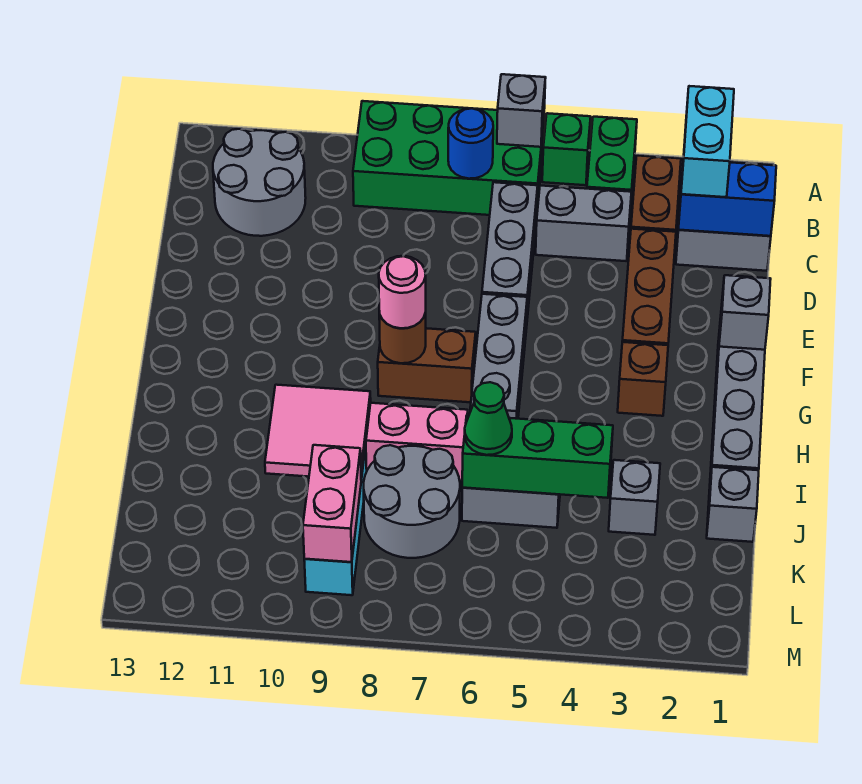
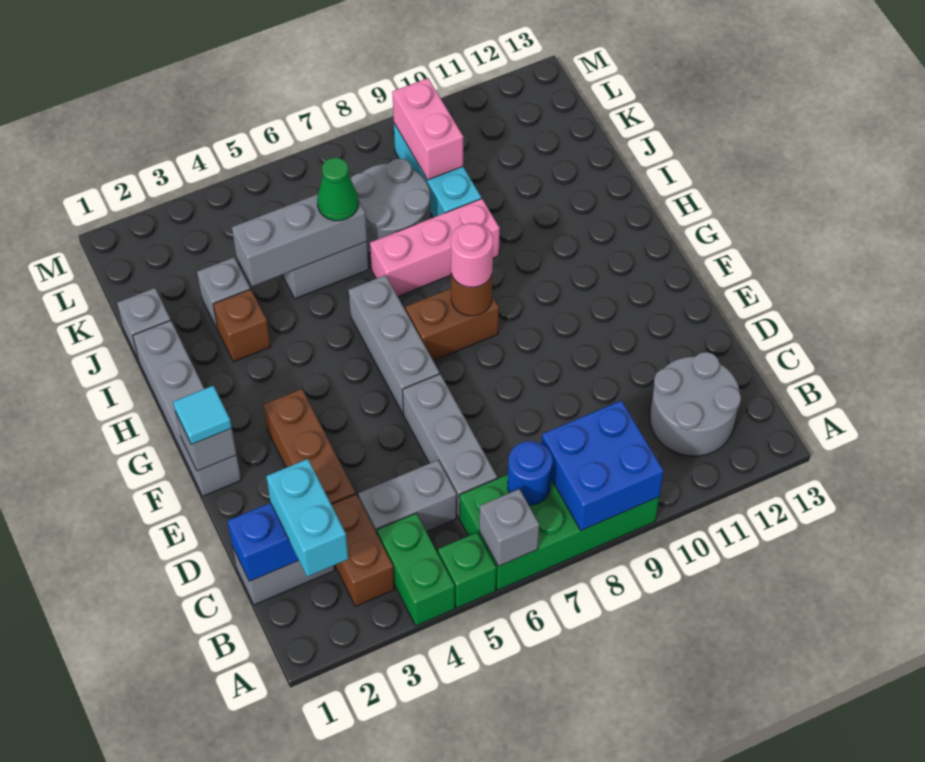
none -> blue brick A8:B9 level 2
none -> cyan tile F1 level 3
brown brick G3 level 1 -> brown brick I3 level 1
pink tile I9:J10 level 2 -> none
green brick J4:J6 level 2 -> grey brick J4:J6 level 2

